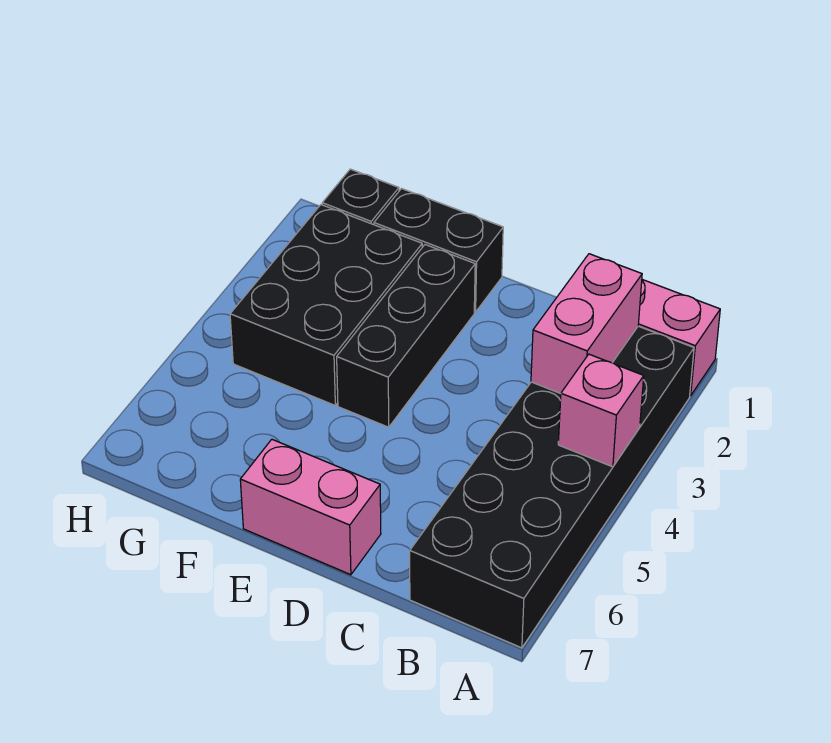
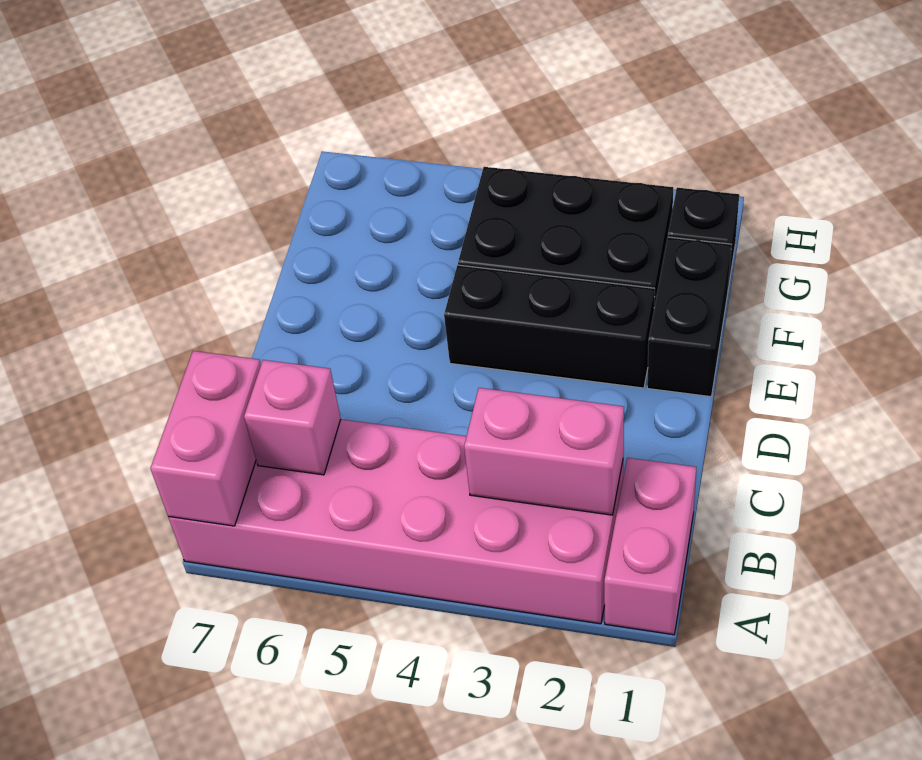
black brick A2:B7 level 1 -> pink brick A2:B7 level 1
pink brick A4 level 2 -> pink brick B6 level 2
pink brick D7:E7 level 1 -> pink brick A7:B7 level 2

